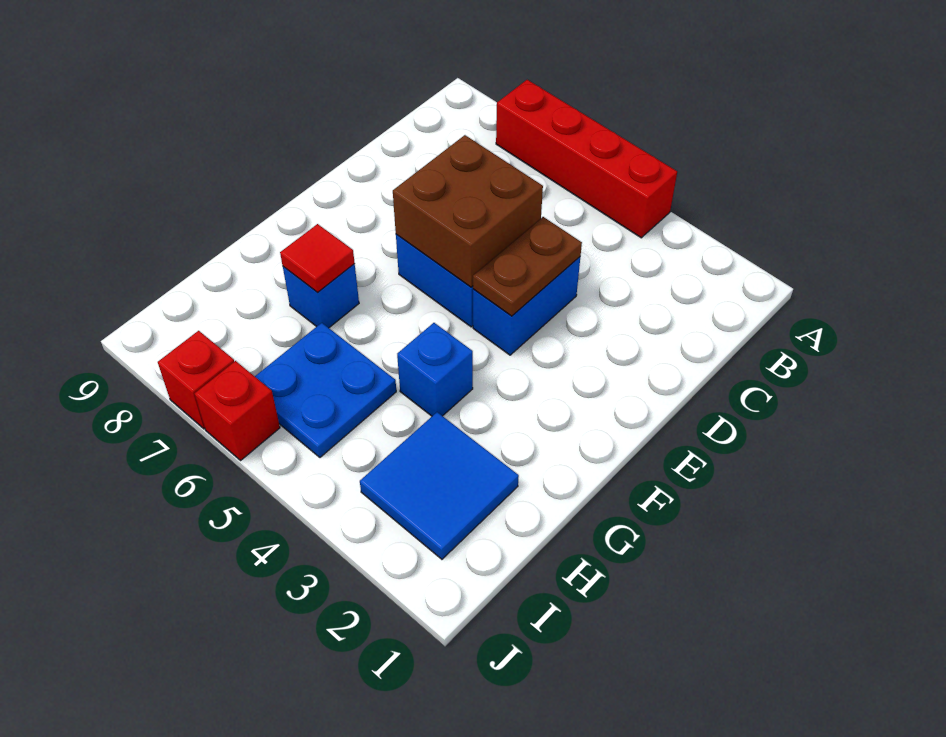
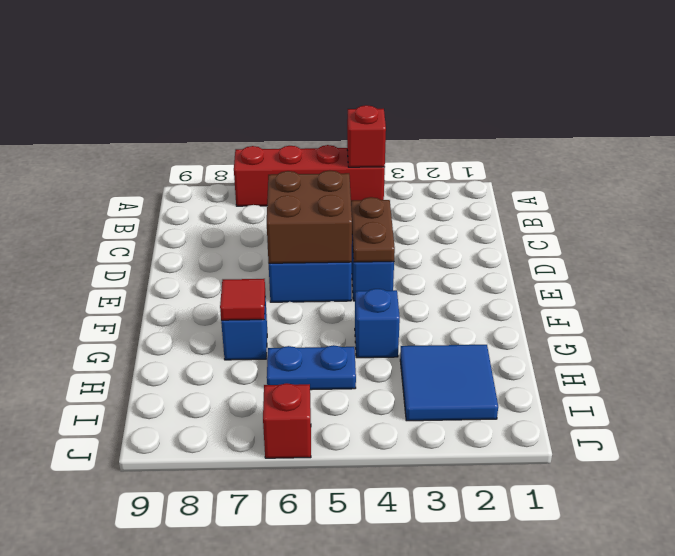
blue plate H5:I6 level 1 -> blue plate H5:H6 level 1
red brick J7 level 1 -> red brick A4 level 2

